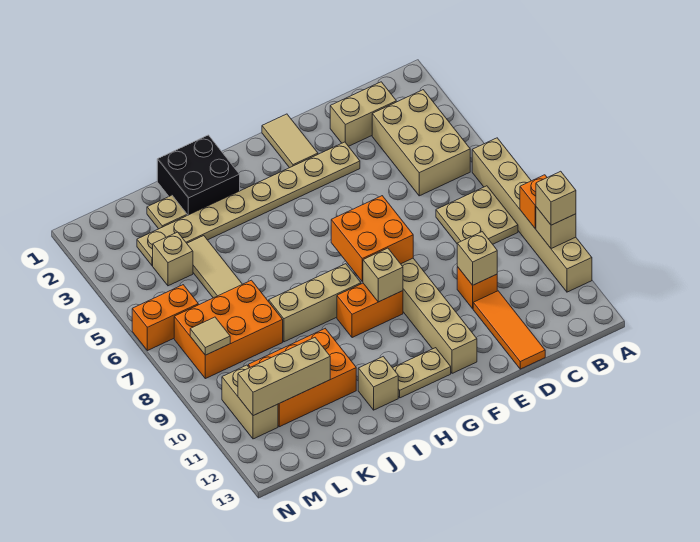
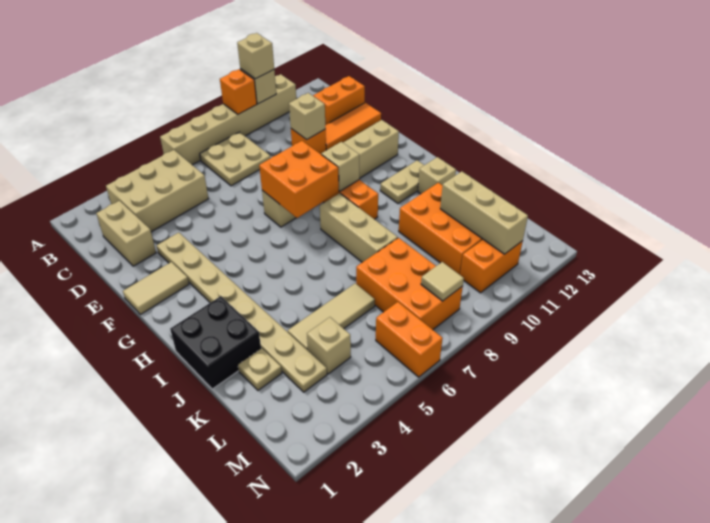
none -> orange brick C12:C13 level 1
tan plate G12:H12 level 1 -> tan plate H11:H12 level 1
tan brick M10:M11 level 1 -> orange brick M10:M11 level 1

